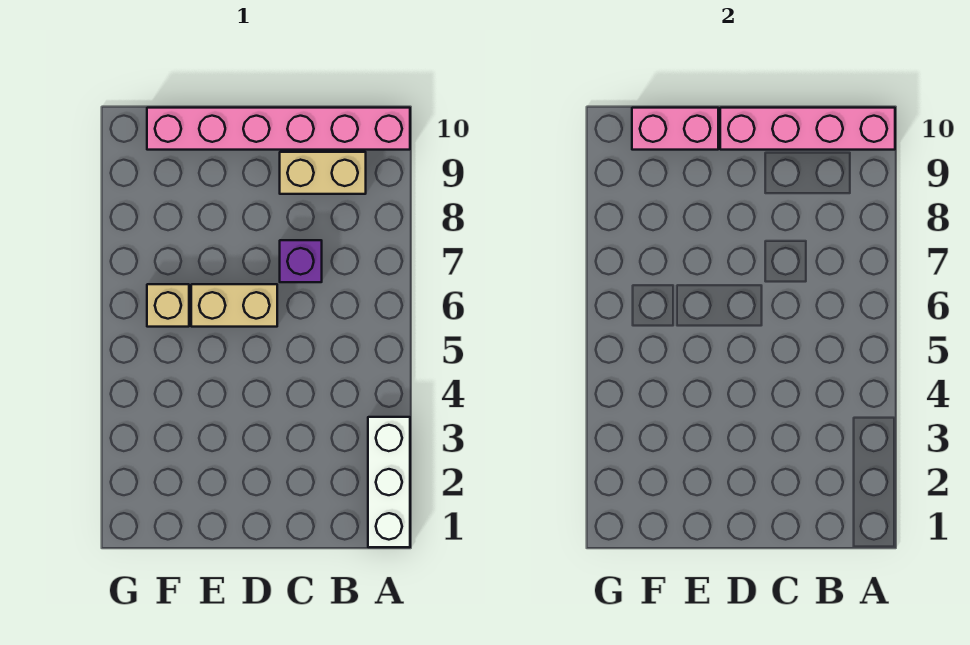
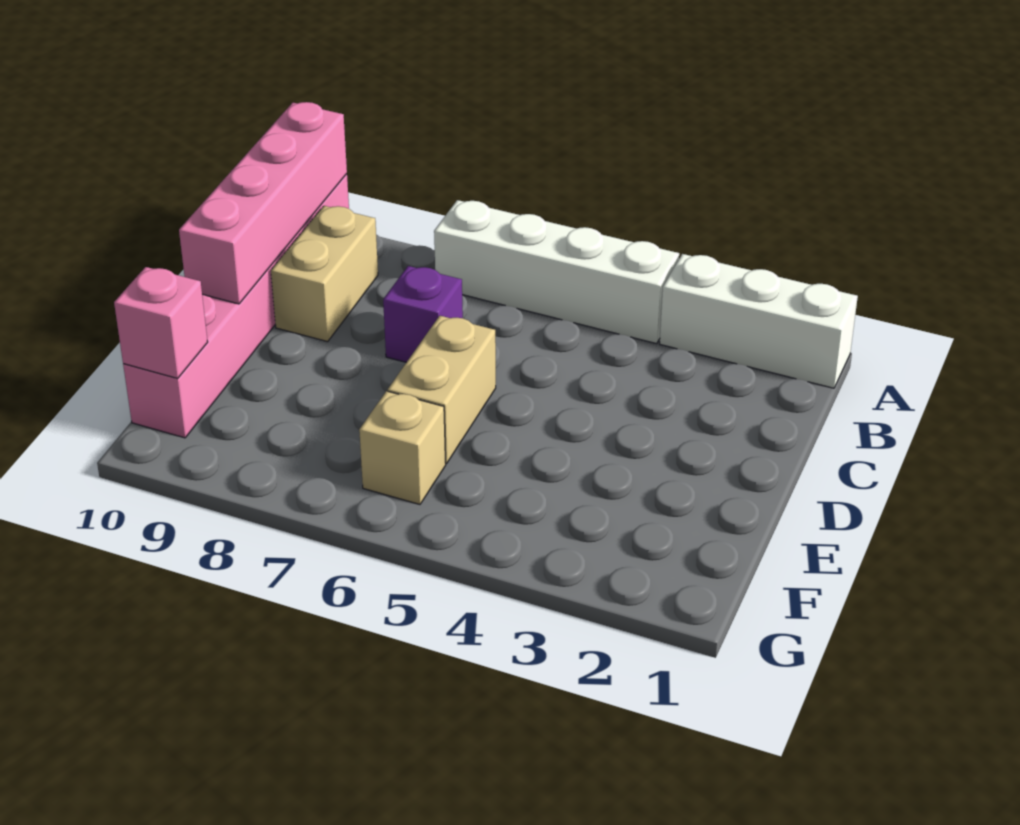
none -> white brick A4:A7 level 1
pink brick E10:F10 level 2 -> pink brick F10 level 2

